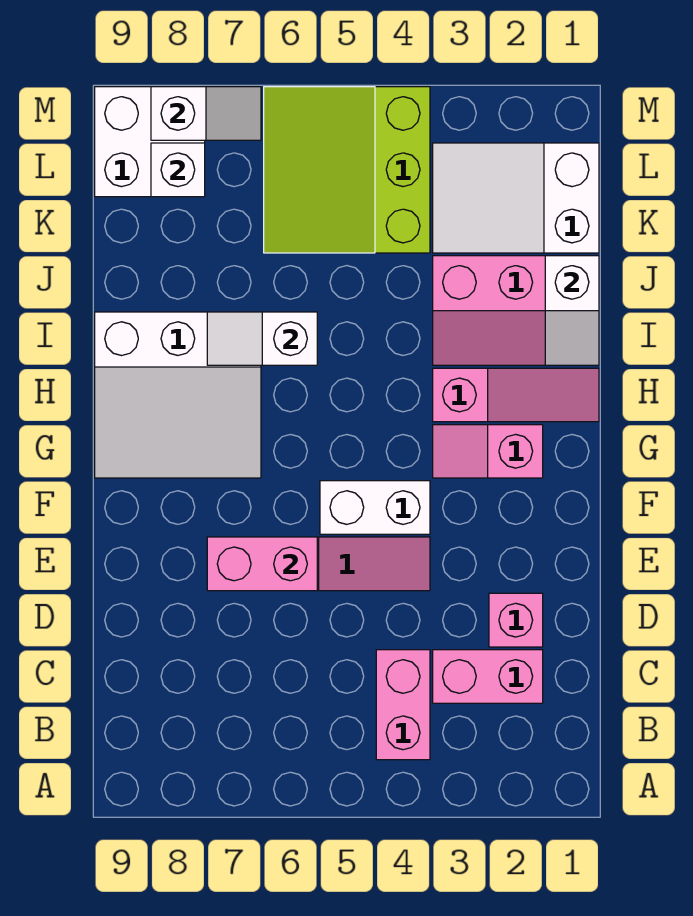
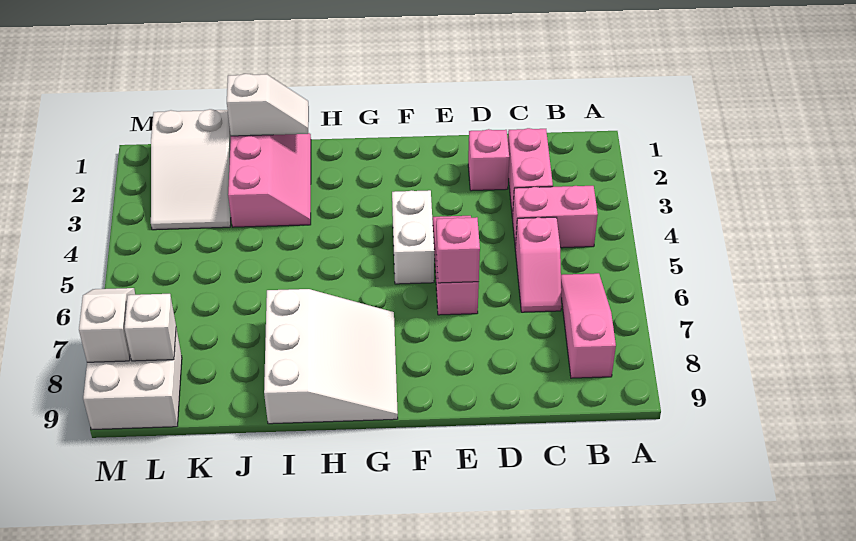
pink brick E6:E7 level 2 -> pink brick E6 level 2
pink slope G2:G3 level 1 top 2 -> pink slope C5:C6 level 1 top 5
pink slope H1:H3 level 1 top 3 -> pink slope B6:B8 level 1 top 8
white slope I6:I7 level 2 top 6 -> none
lime slope K4:M6 level 1 top 4 -> none

